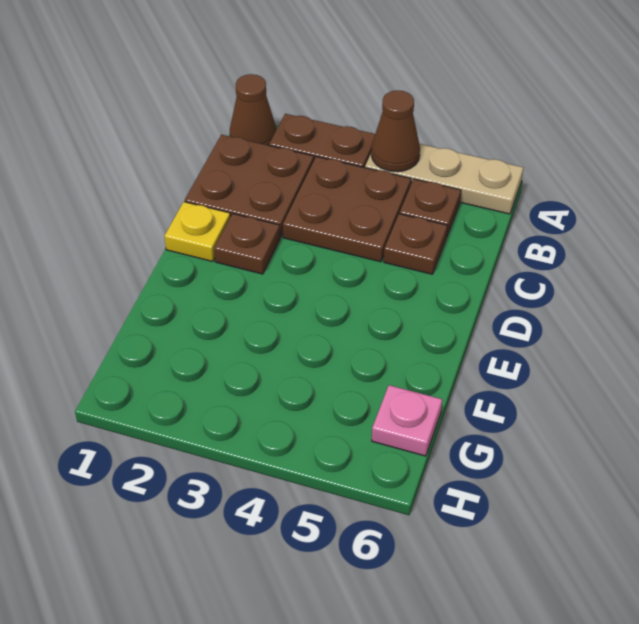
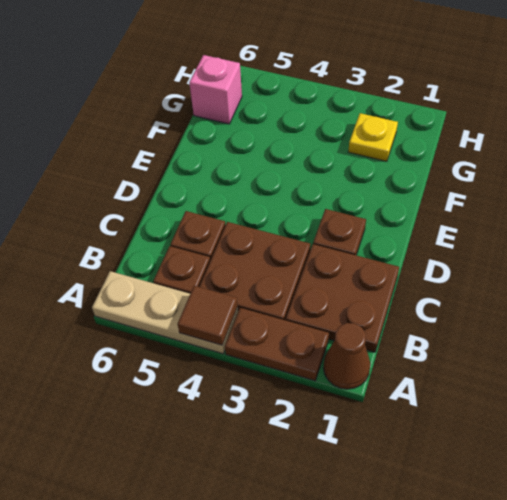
brown cone A4 level 2 -> brown tile A4 level 2
yellow plate D1 level 1 -> yellow plate G2 level 1
pink plate G6 level 1 -> pink brick G6 level 1

